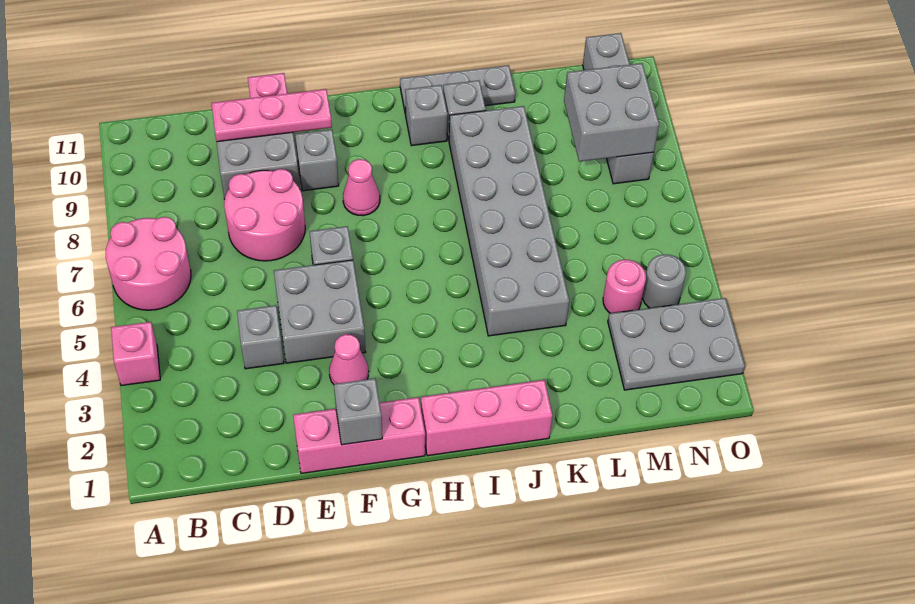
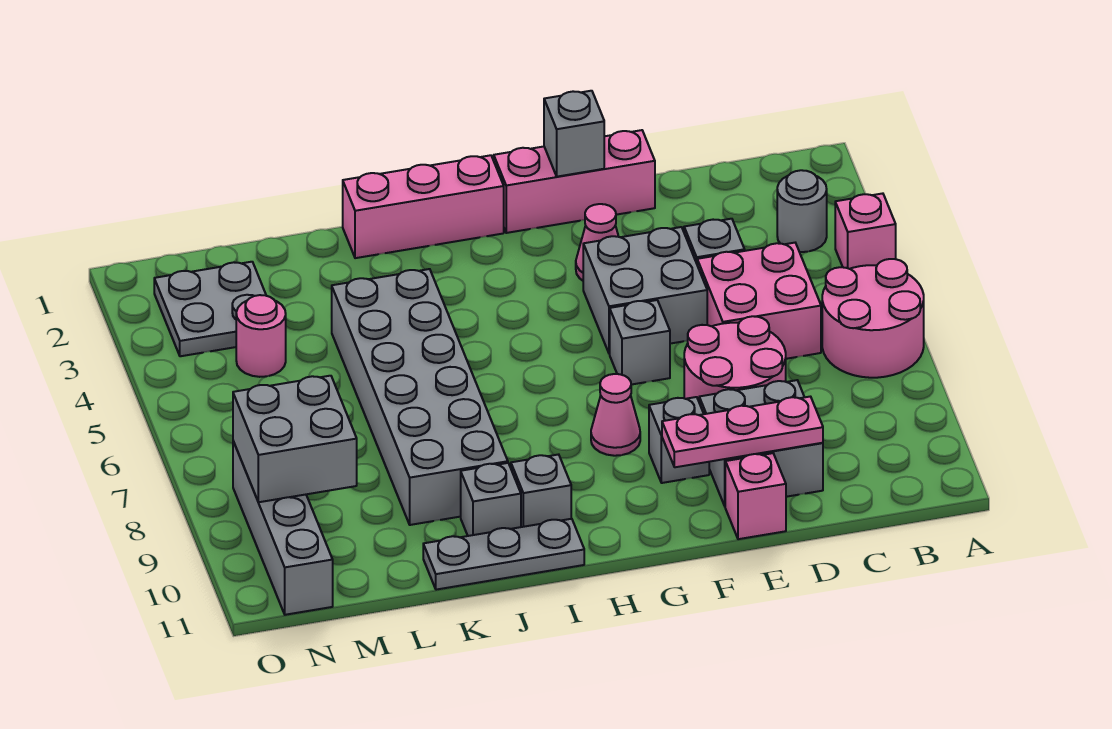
none -> pink brick C5:D6 level 1
grey plate M2:O3 level 1 -> grey plate M2:N3 level 1
grey round brick N4 level 1 -> grey round brick B3 level 1

